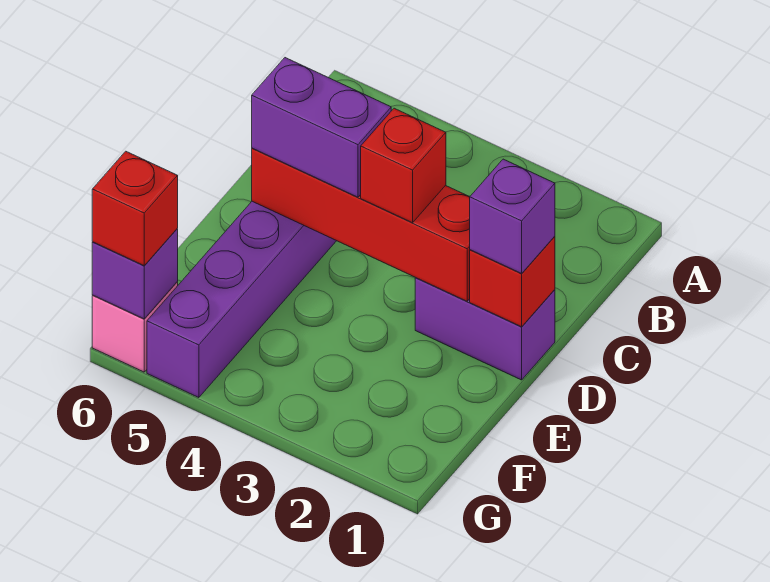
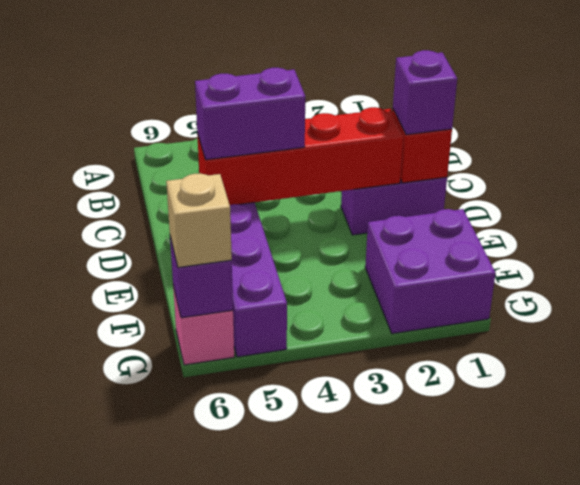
red brick D3 level 3 -> none
none -> purple brick F1:G2 level 1
red brick G6 level 3 -> tan brick G6 level 3

